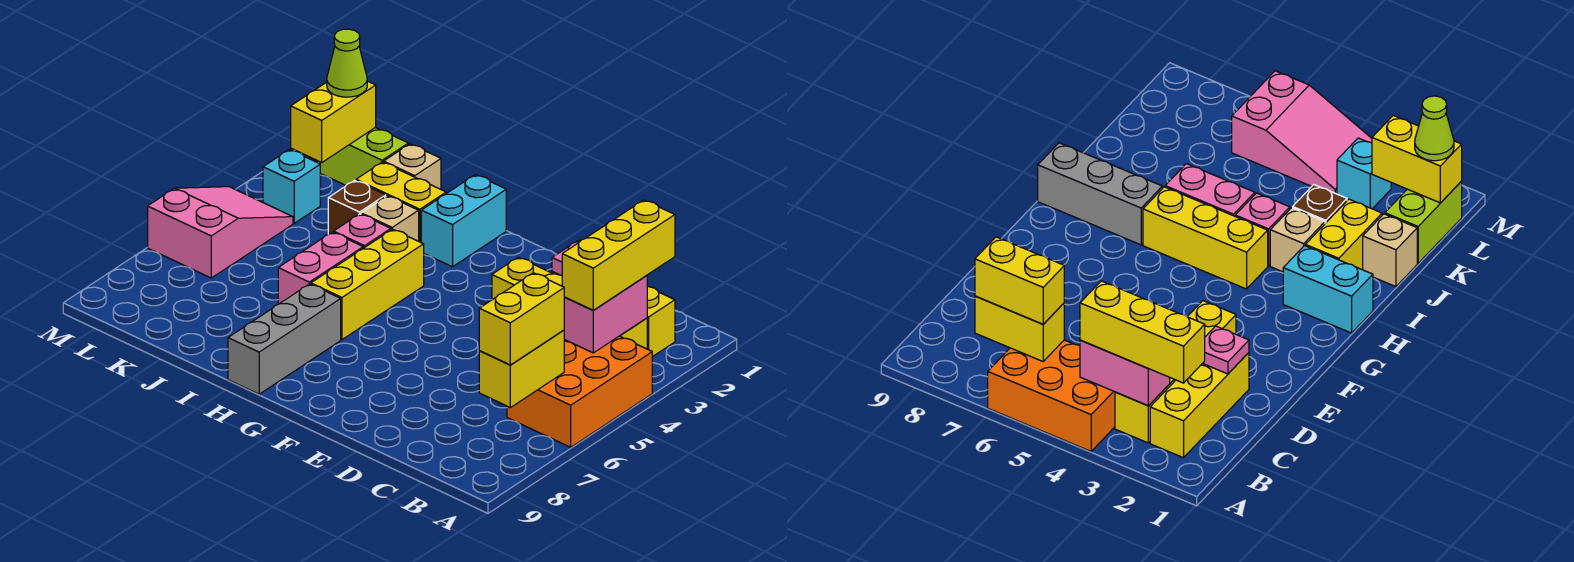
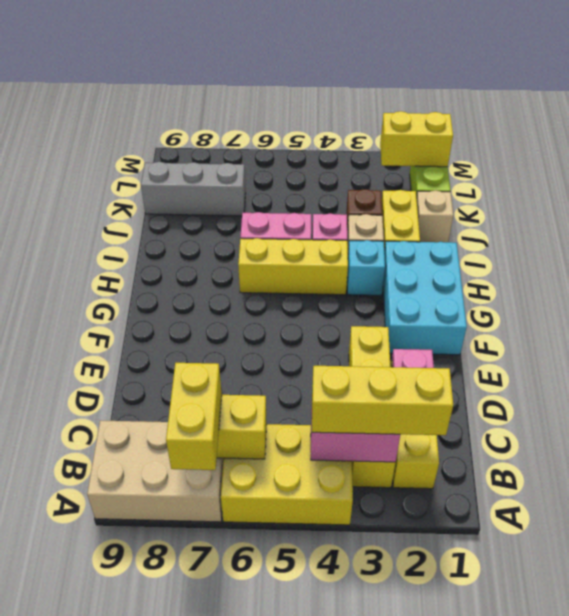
orange brick A4:B6 level 1 -> yellow brick A4:B6 level 1
none -> tan brick A7:B9 level 1
yellow brick B6:B7 level 3 -> yellow brick A7:B7 level 3
cyan brick H1:H2 level 1 -> cyan brick F1:H2 level 1
grey brick H7:H9 level 1 -> grey brick K7:K9 level 1
lime cone L1 level 3 -> none
cyan brick L3 level 1 -> cyan brick H3 level 1
pink slope L4:M6 level 1 top 6 -> none

